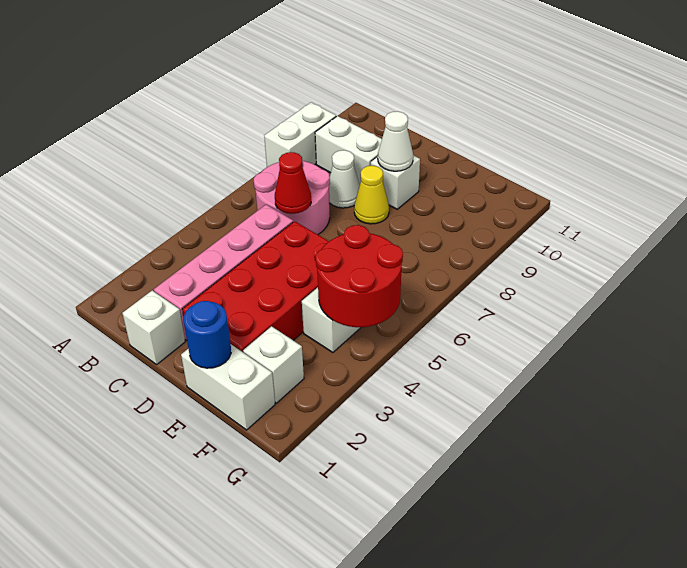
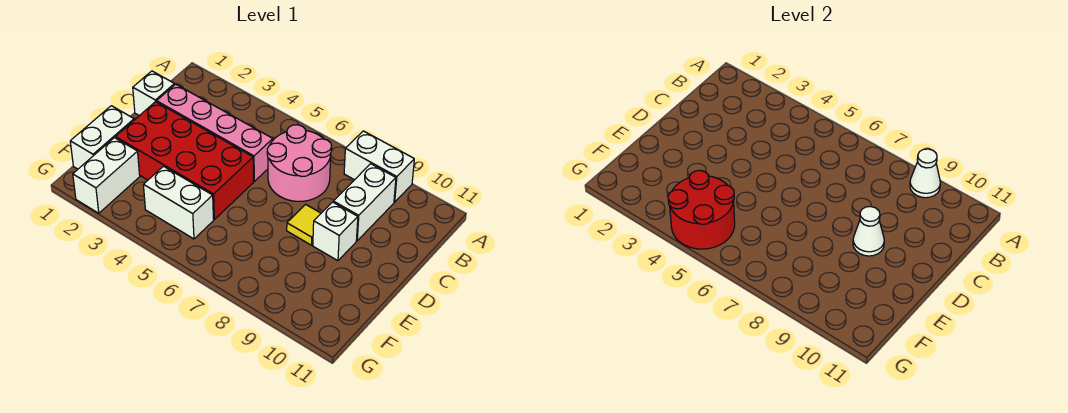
red cone C6 level 2 -> none
white cone C8 level 1 -> white cone A9 level 2
yellow cone D8 level 1 -> yellow tile D8 level 1
blue round brick E1 level 2 -> none
white brick F2 level 1 -> white brick F2:G2 level 1

